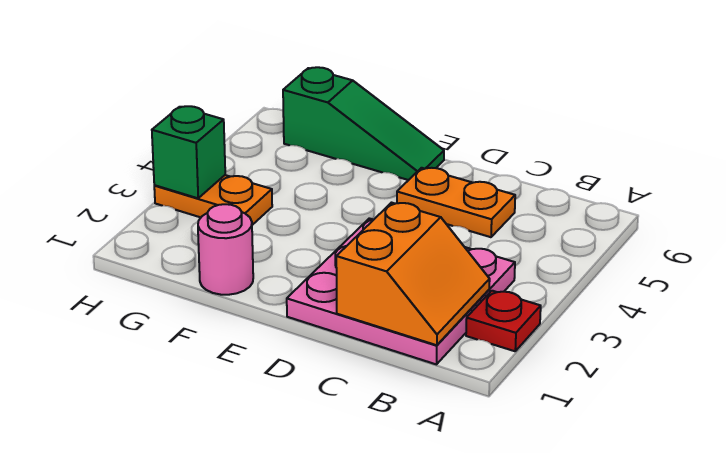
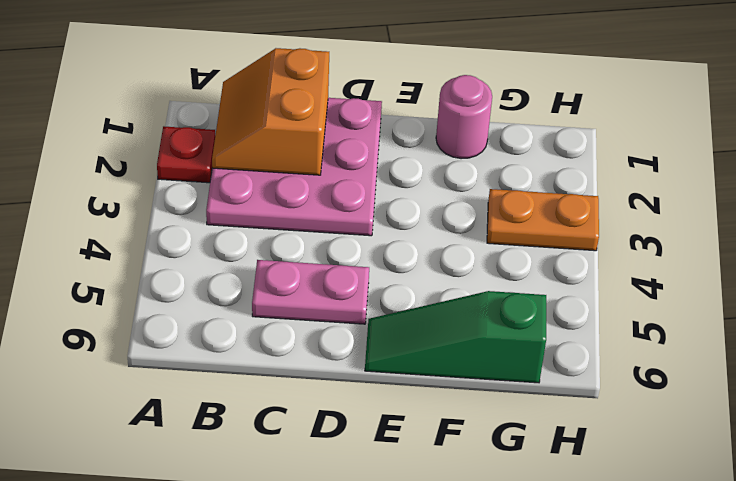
orange plate C5:D5 level 1 -> pink plate C5:D5 level 1
green brick H3 level 2 -> none

